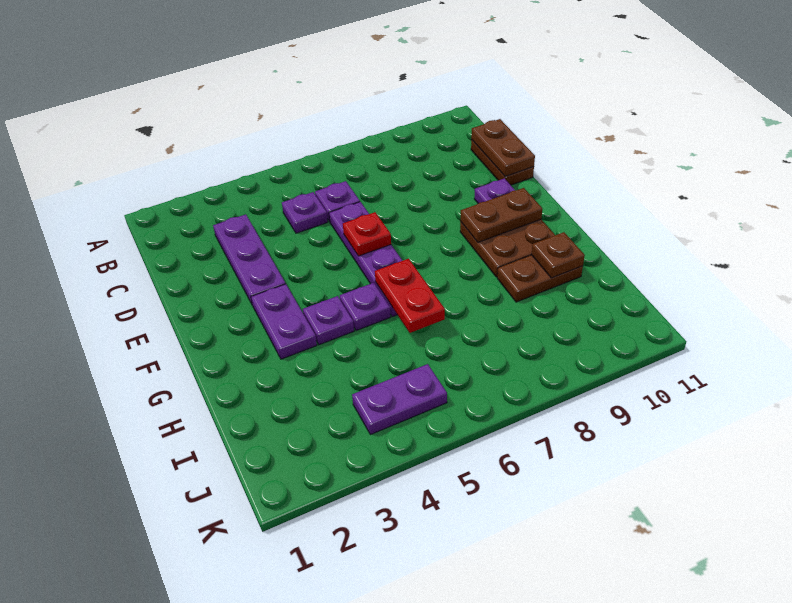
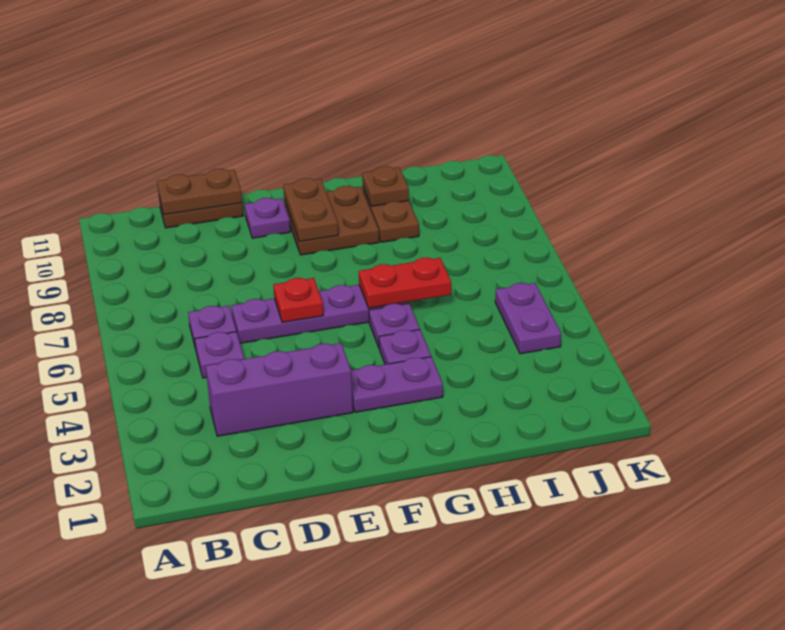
purple plate C3:E3 level 1 -> purple brick C3:E3 level 1

